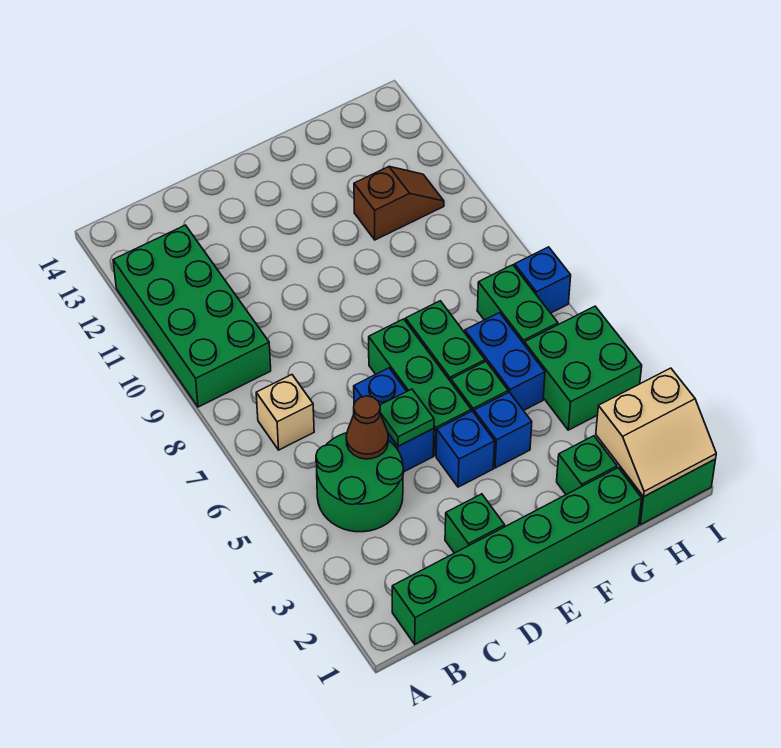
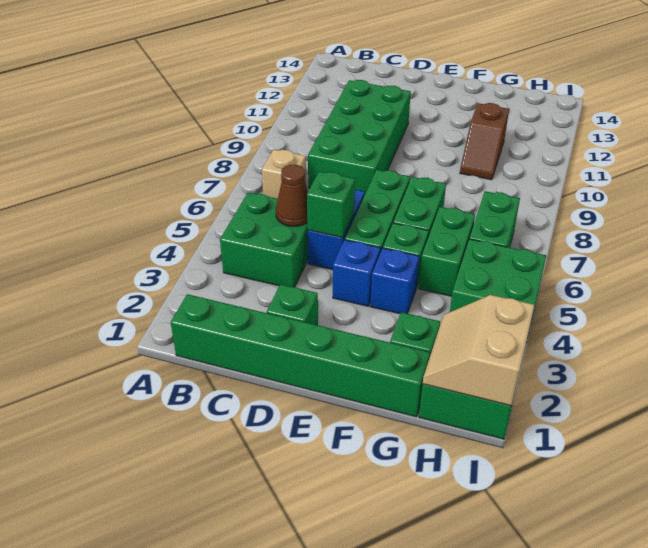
green brick A9:B12 level 1 -> green brick C8:D11 level 1
green round brick B4:C5 level 1 -> green brick B4:C5 level 1
green plate D5 level 2 -> green brick D5 level 2
blue brick G5:G6 level 1 -> green brick G5:G6 level 1
brown slope G11:H11 level 1 top G -> brown slope G10:G11 level 1 top 11
tan slope H1:I2 level 2 top 2 -> tan slope H1:I2 level 2 top I
blue brick I7 level 1 -> none

